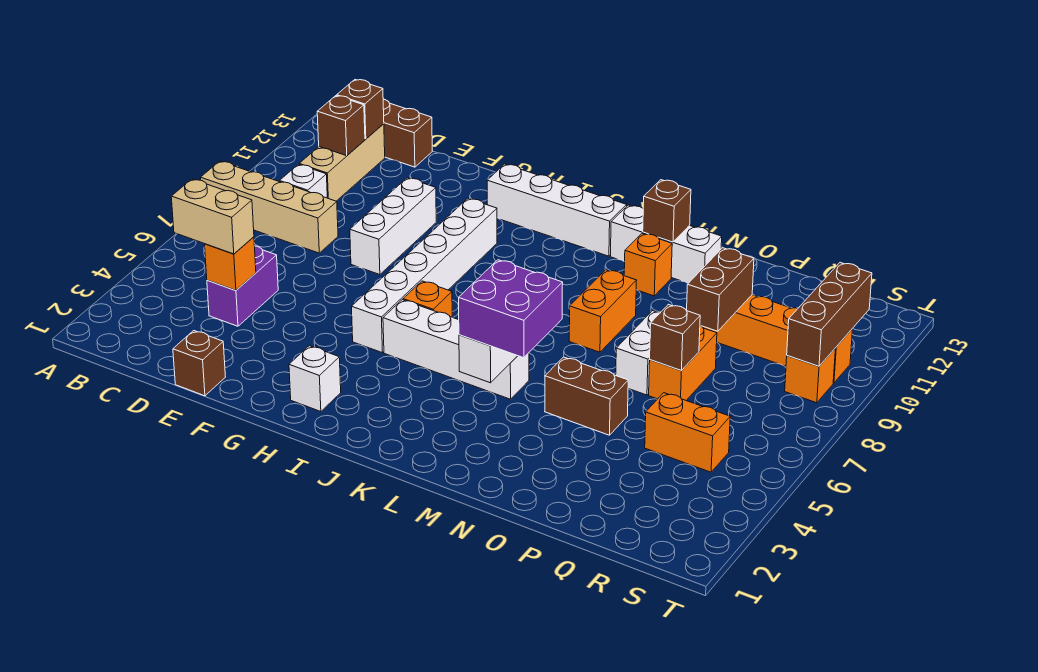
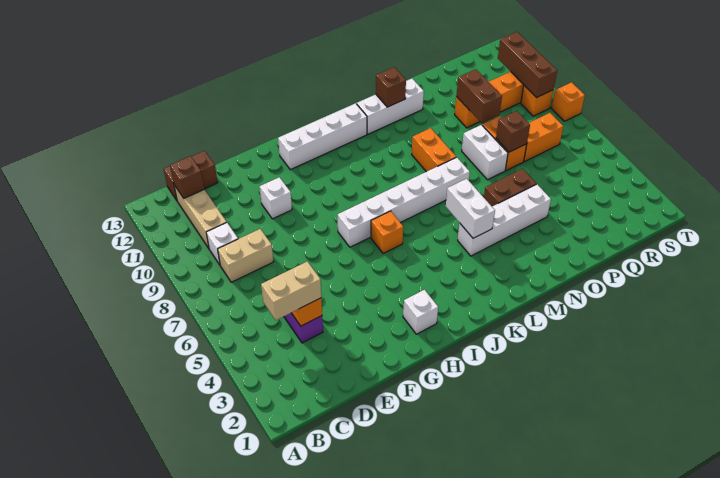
tan brick A8:D8 level 1 -> tan brick C8:D8 level 1
brown brick C11 level 2 -> none
brown brick E1 level 1 -> none
white brick F8:F10 level 1 -> white brick F10 level 1
white brick H5:H10 level 1 -> white brick H7:M7 level 1
white brick I5:L5 level 1 -> white brick L4:O4 level 1
purple brick L4:M5 level 3 -> none
orange brick M11 level 1 -> orange brick T8 level 1
orange brick Q5:R5 level 1 -> orange brick Q7:R7 level 1

